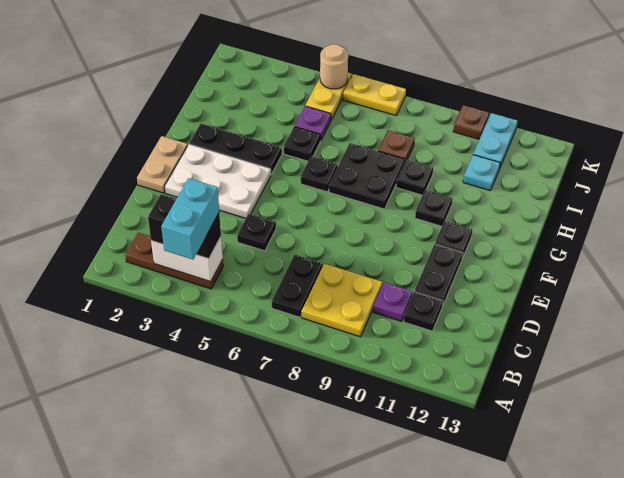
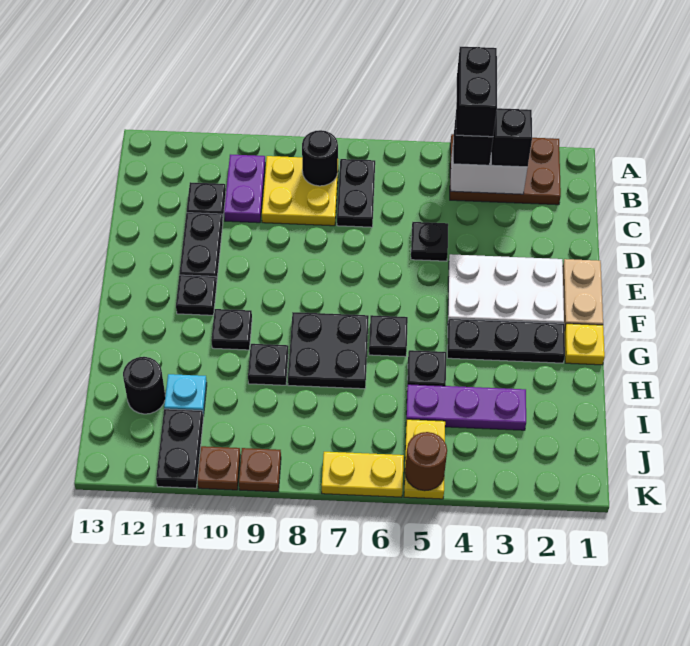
cyan brick A4:B4 level 4 -> black brick A4:B4 level 4
brown plate B2:B4 level 1 -> brown plate A2:B4 level 1
none -> black round brick B8 level 2
purple plate C10 level 1 -> purple plate B10:C10 level 1
none -> yellow plate G1 level 1
purple plate I5 level 1 -> purple plate I3:I5 level 1
brown plate I8 level 1 -> brown plate K9 level 1
none -> black round brick I12 level 1
cyan plate J11:K11 level 1 -> black plate J11:K11 level 1
tan round brick K5 level 2 -> brown round brick K5 level 2

